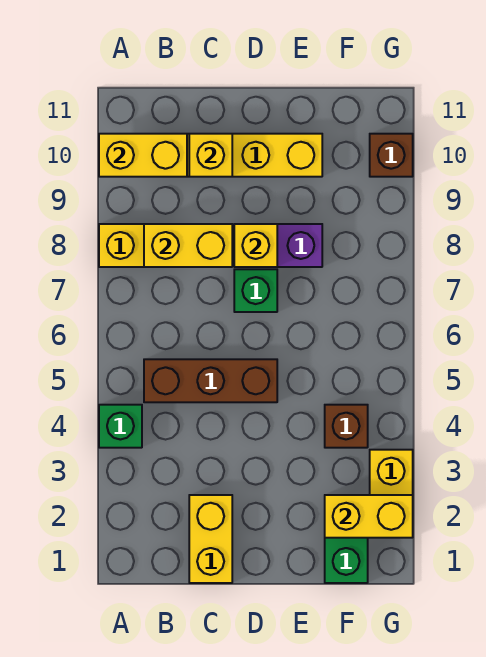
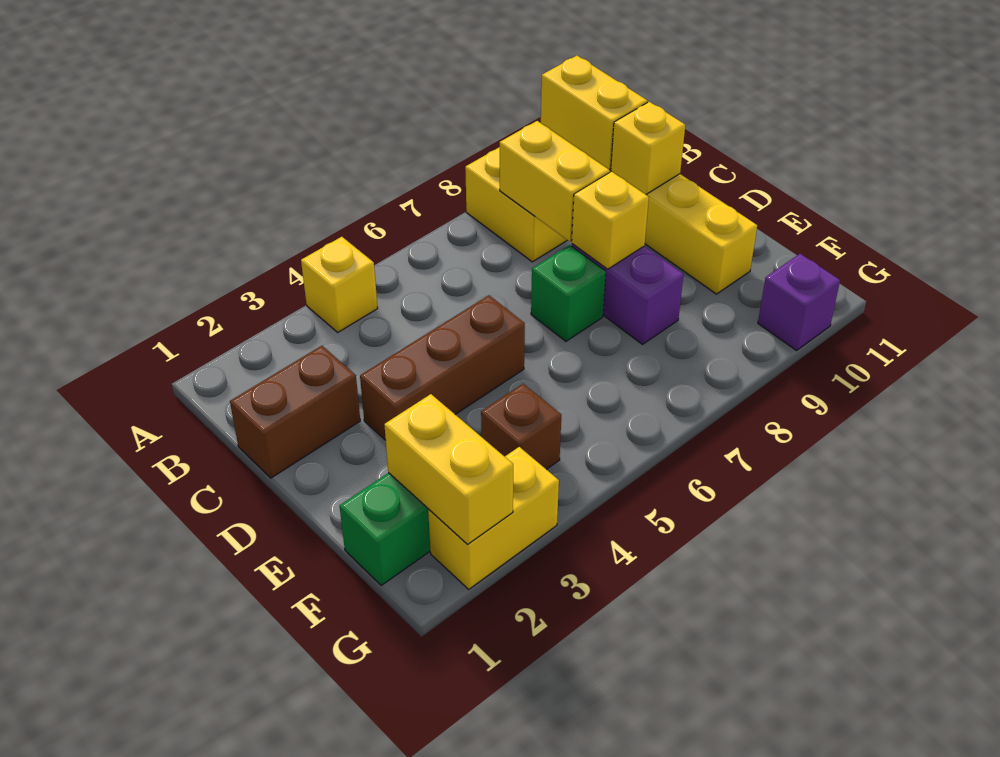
green brick A4 level 1 -> yellow brick A4 level 1
brown brick B5:D5 level 1 -> brown brick D3:D5 level 1
yellow brick C1:C2 level 1 -> brown brick C1:C2 level 1
brown brick G10 level 1 -> purple brick G10 level 1

